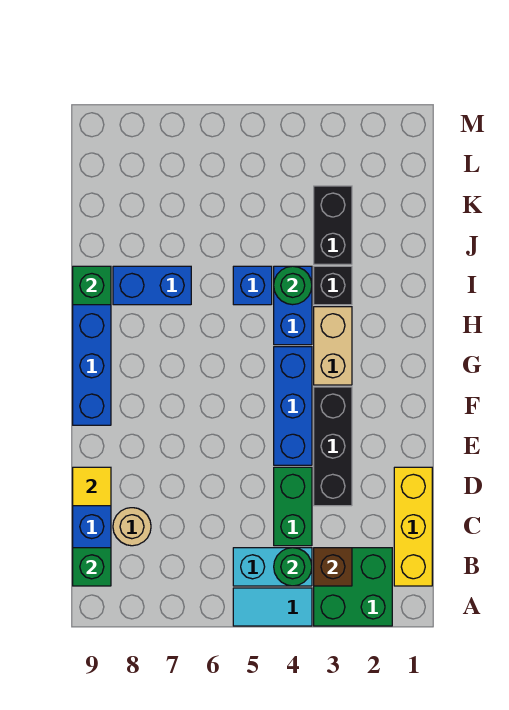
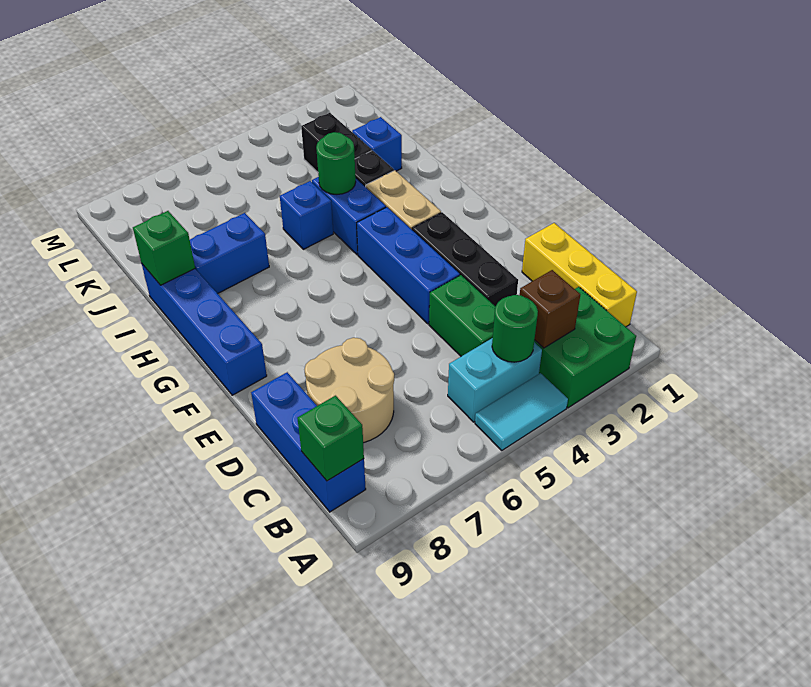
tan round brick C8 level 1 -> tan round brick C7:D8 level 1
yellow tile D9 level 2 -> none
none -> blue brick J2 level 1

